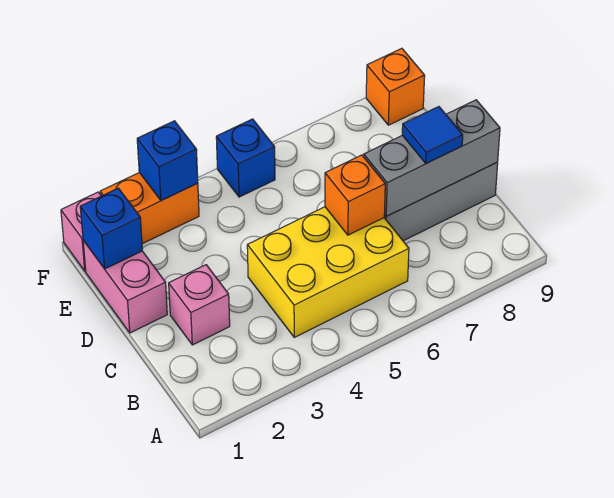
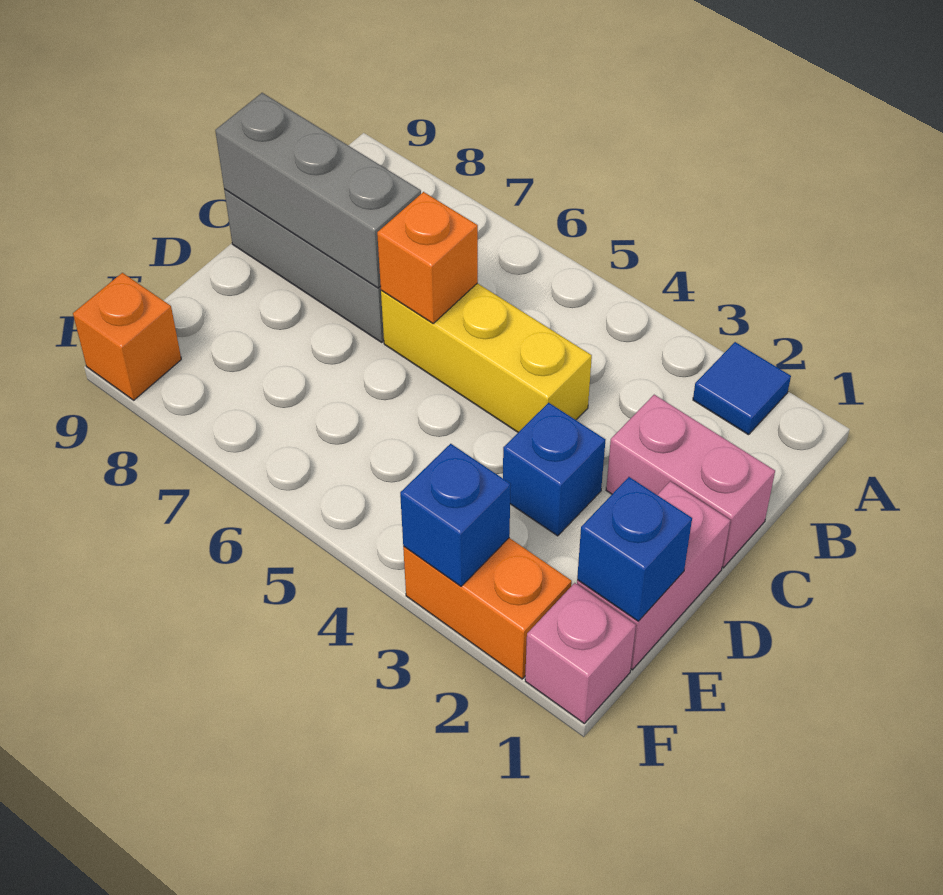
yellow brick B4:C6 level 1 -> yellow brick C4:C6 level 1
pink brick C2 level 1 -> pink brick C1:C2 level 1
blue tile C8 level 3 -> blue tile A2 level 1
blue brick F5 level 1 -> blue brick D3 level 1

